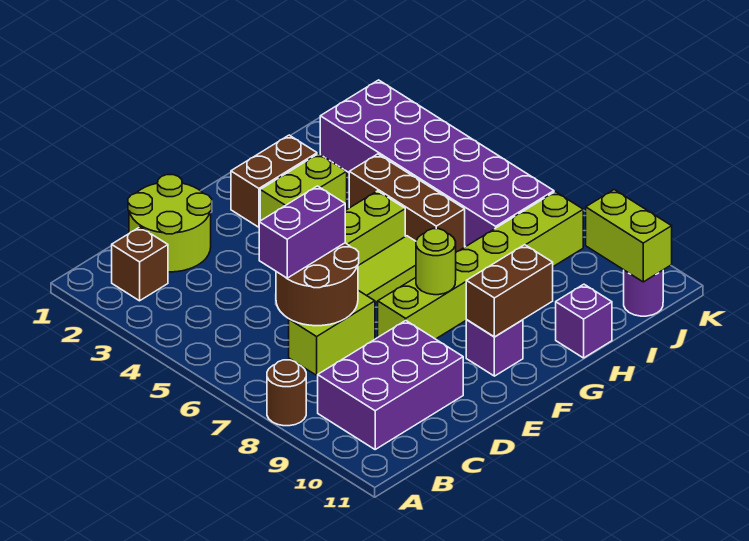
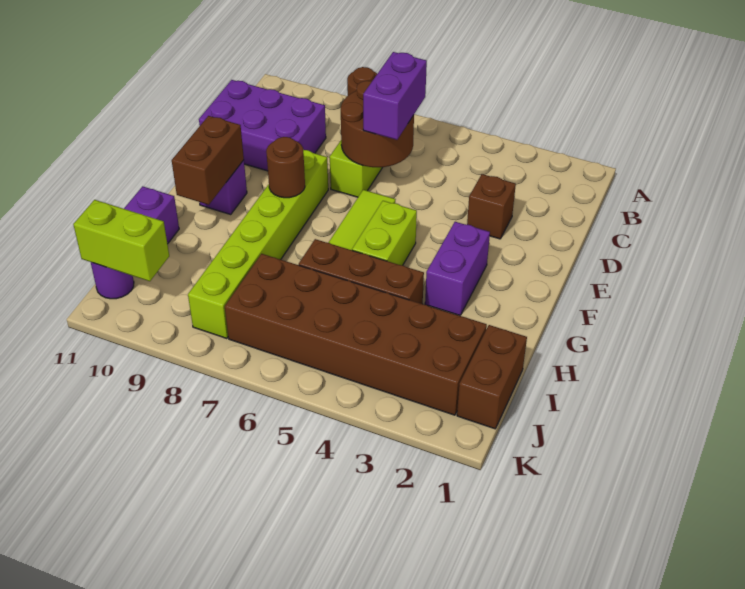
brown brick B2 level 1 -> brown brick D3 level 1
purple brick B9:D10 level 1 -> purple brick C9:D11 level 1
lime round brick C1:D2 level 1 -> none
brown brick F2:G2 level 1 -> brown brick I1:J1 level 1
lime brick F3:G3 level 1 -> purple brick F3:G3 level 1
lime round brick F8 level 2 -> brown round brick F8 level 2
purple brick I2:J7 level 1 -> brown brick I2:J7 level 1

